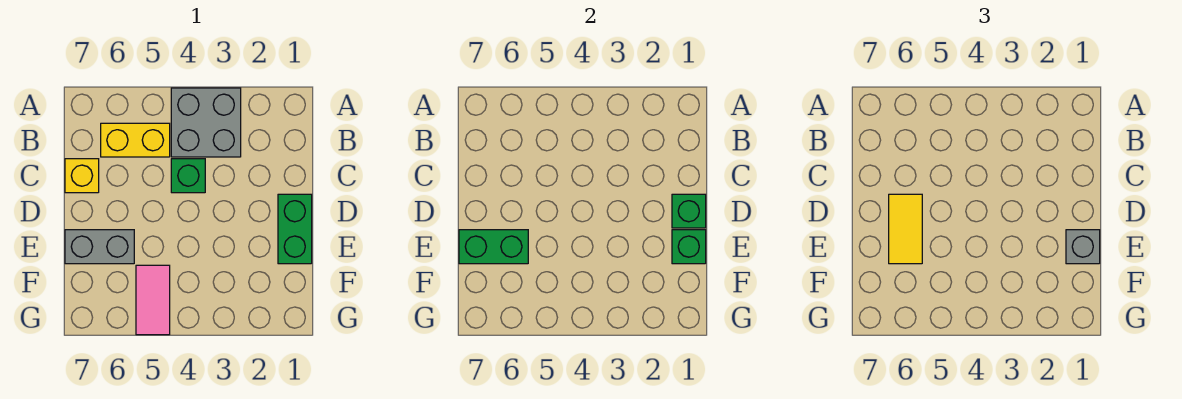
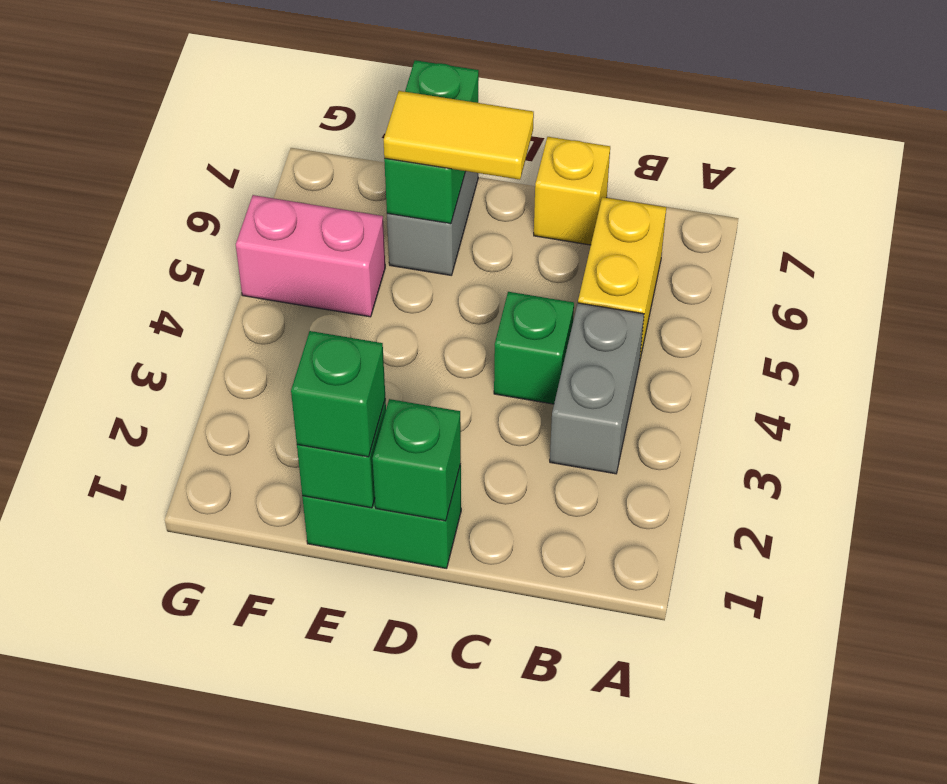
grey brick A3:B4 level 1 -> grey brick B3:B4 level 1
grey brick E1 level 3 -> green brick E1 level 3
pink tile F5:G5 level 1 -> pink brick F5:G5 level 1

